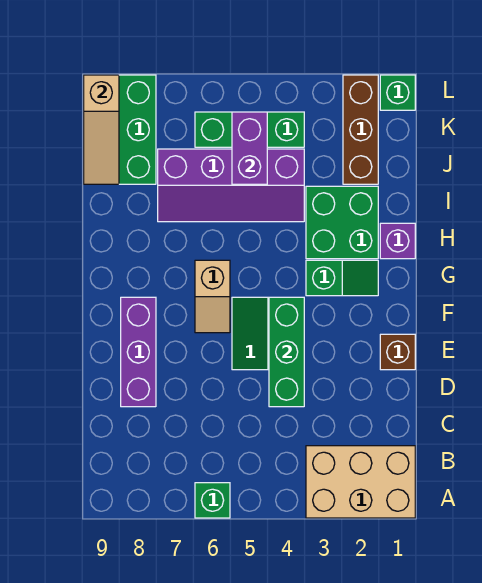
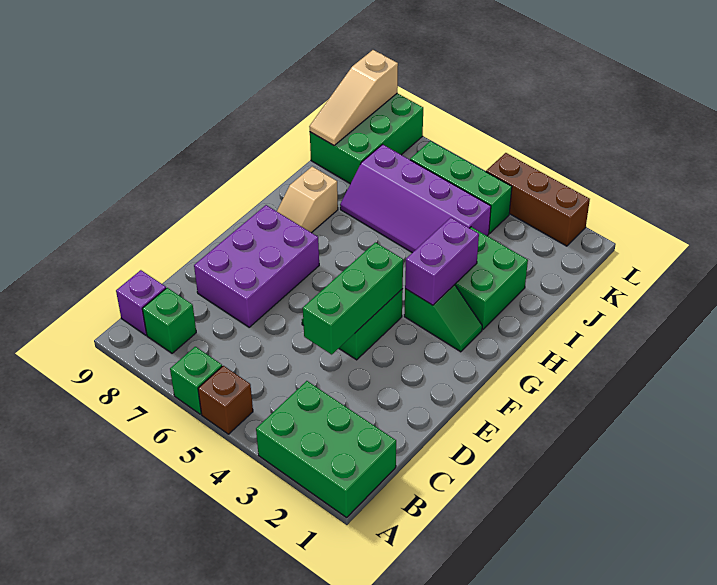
tan brick A1:B3 level 1 -> green brick A1:B3 level 1
purple brick D8:F8 level 1 -> purple brick D7:F8 level 1
brown brick E1 level 1 -> brown brick A5 level 1
tan slope F6:G6 level 1 top G -> tan slope G8:H8 level 1 top H
purple brick H1 level 1 -> purple brick B9 level 1
brown brick J2:L2 level 1 -> brown brick L2:L4 level 1
purple brick J5:K5 level 2 -> purple brick G3:H3 level 2
green brick L1 level 1 -> green brick B8 level 1

